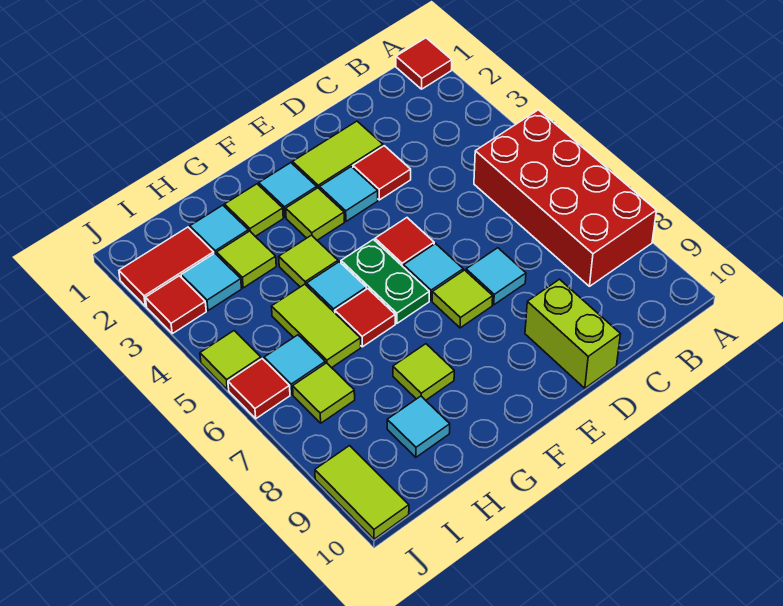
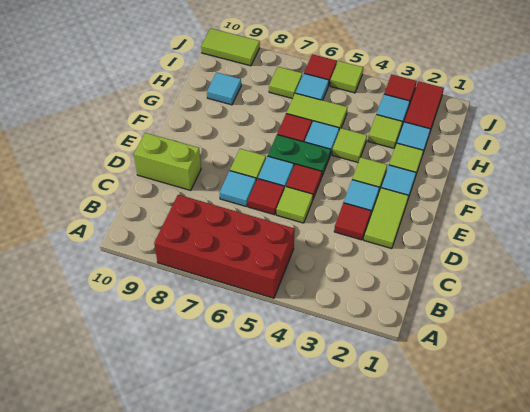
red tile A1 level 1 -> red tile D6 level 1
lime tile G8 level 1 -> lime tile D5 level 1

